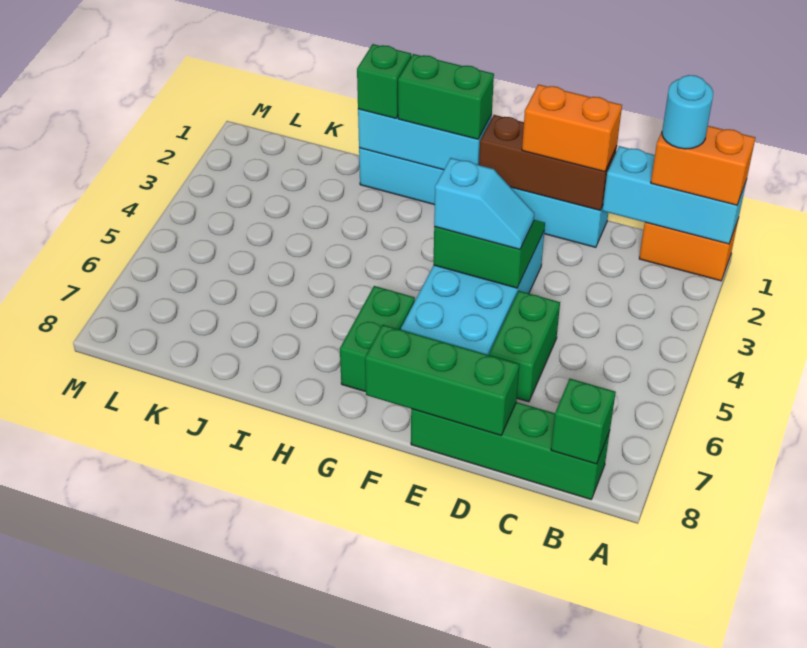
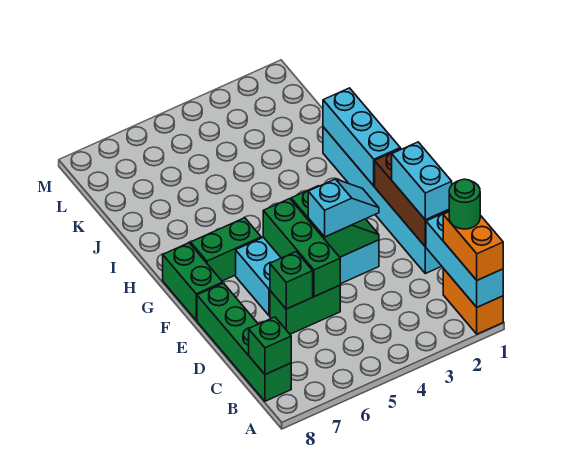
cyan round brick B1 level 4 -> green round brick B1 level 4
orange brick D1:E1 level 3 -> cyan brick D1:E1 level 3
green brick D8:F8 level 2 -> green brick D5:F5 level 2
cyan slope E4:F4 level 3 top F -> cyan slope E3:E4 level 3 top 4
green brick G1:H1 level 3 -> green brick F8:G8 level 1
green brick I1 level 3 -> green brick D6 level 2

